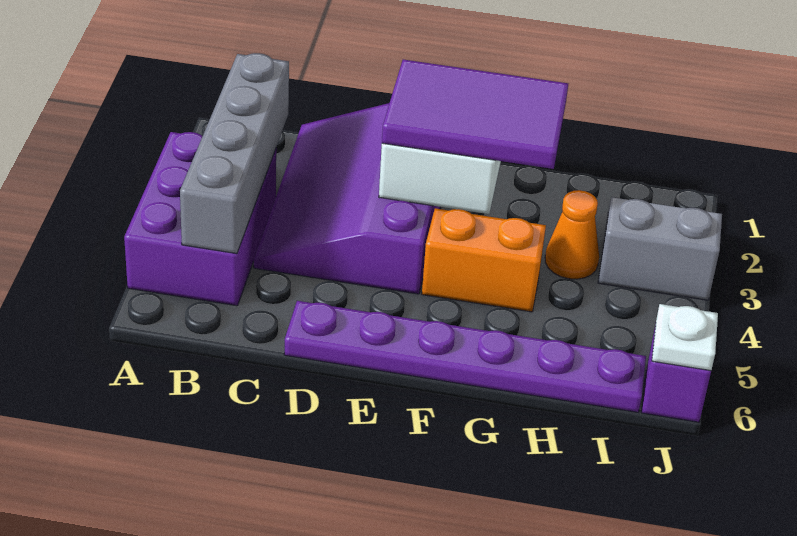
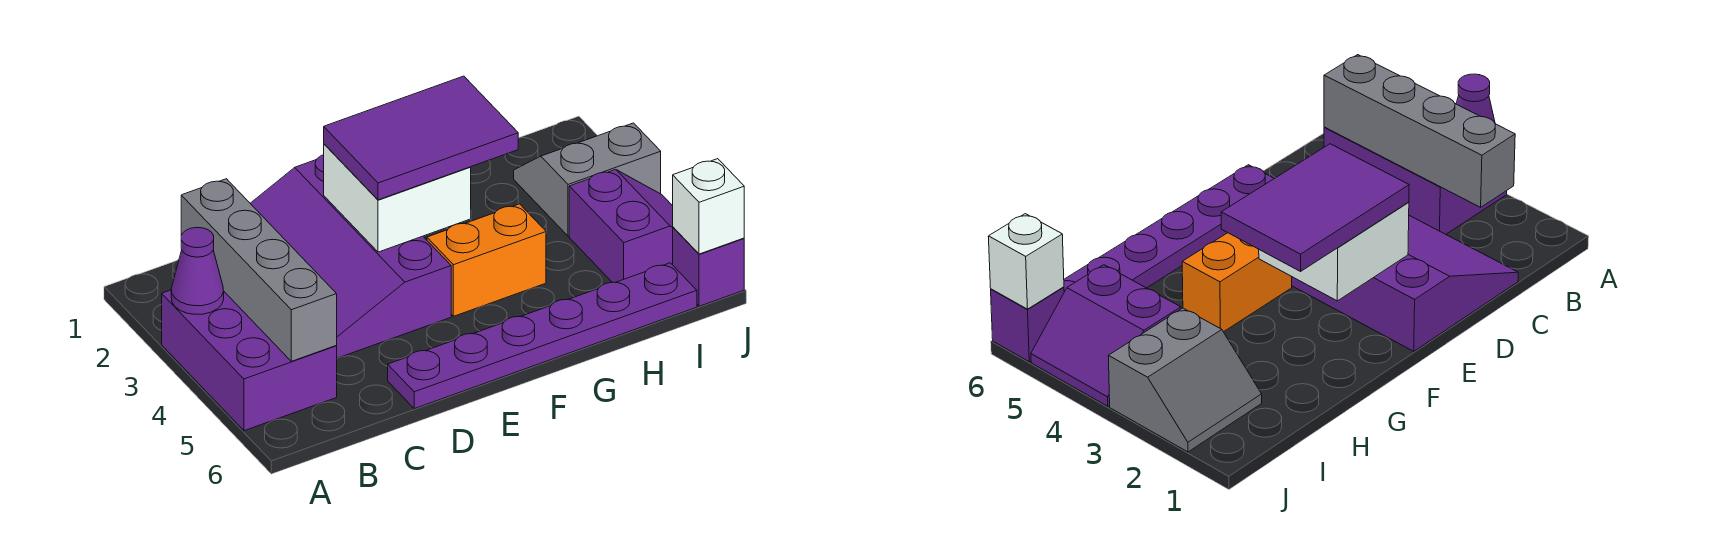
none -> purple cone A3 level 2
orange cone H3 level 1 -> none
none -> purple slope I4:J5 level 1 top I
white plate J6 level 2 -> white brick J6 level 2

